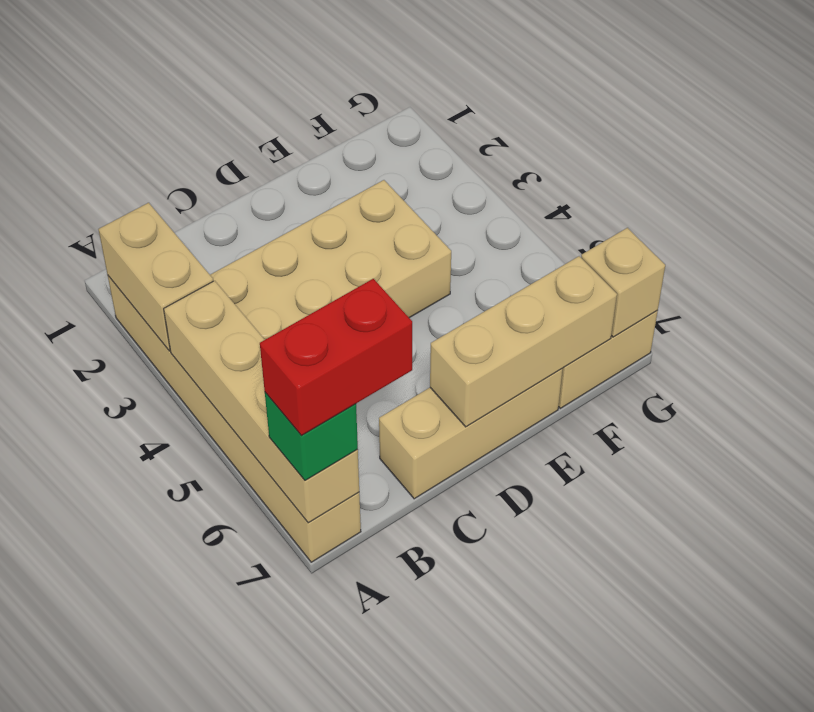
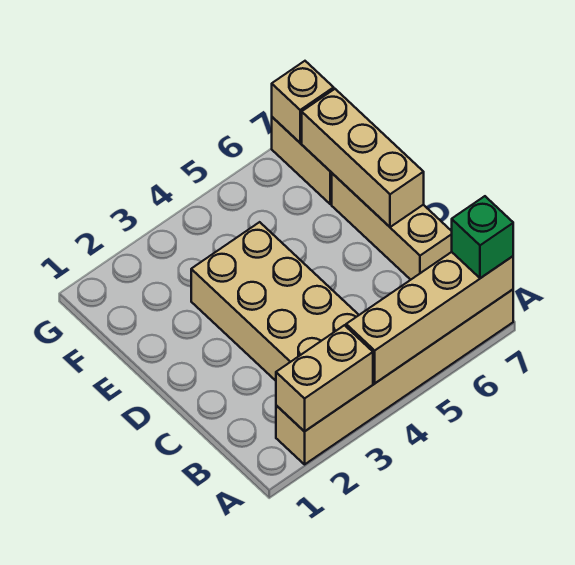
red brick A7:B7 level 4 -> none

